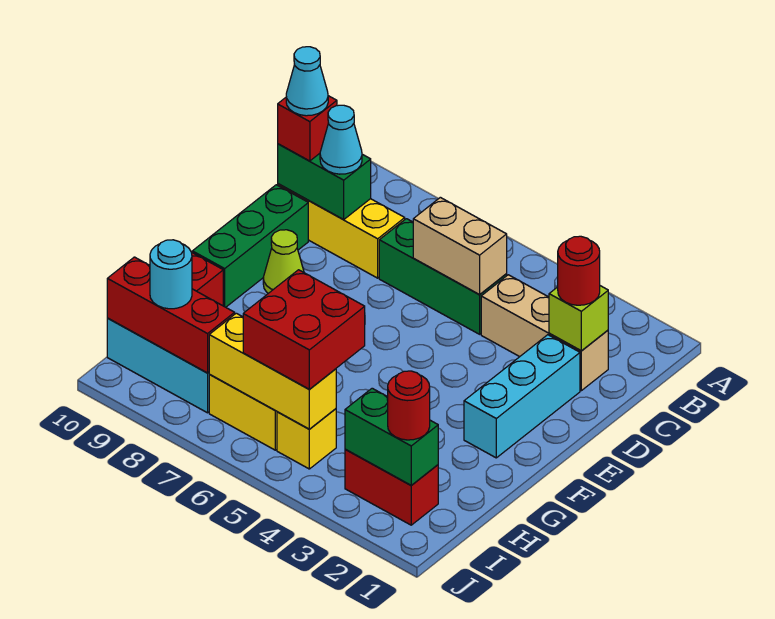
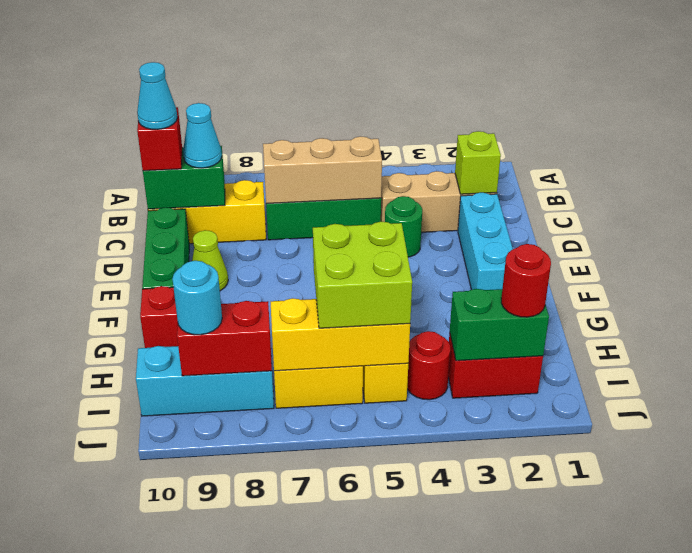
red round brick C2 level 3 -> red round brick I4 level 1
tan brick C5:C6 level 2 -> tan brick C5:C7 level 2
none -> green round brick D4 level 1
red brick H5:I6 level 3 -> lime brick H5:I6 level 3
red brick I8:I10 level 2 -> red brick I8:I9 level 2

